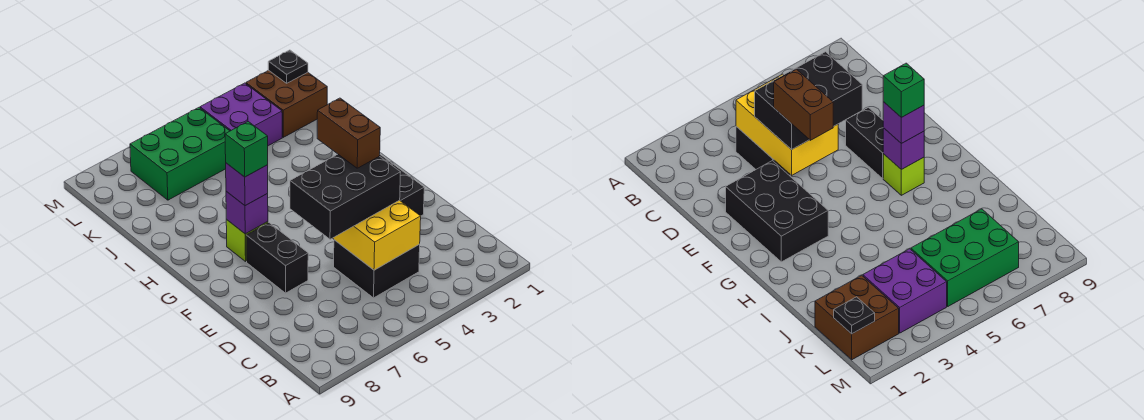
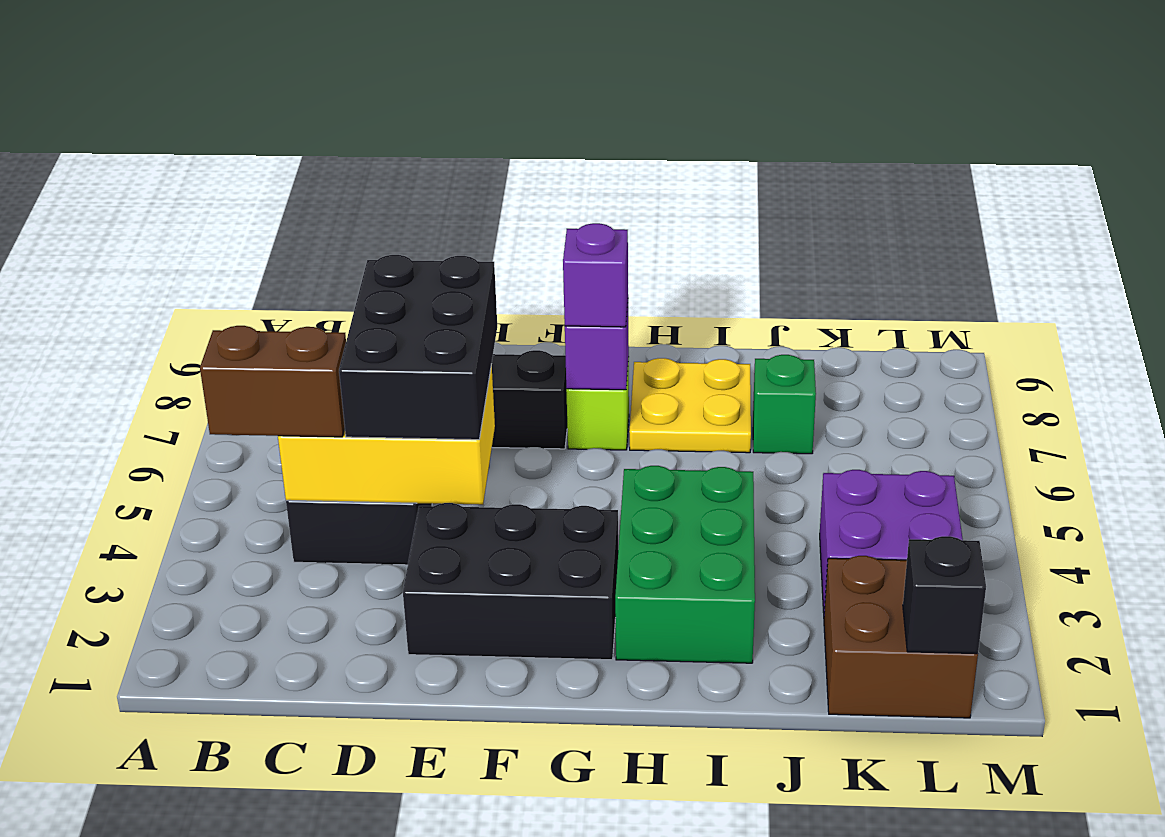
brown brick E4:F4 level 4 -> brown brick B4:C4 level 3
green brick G7 level 4 -> green brick J7 level 1
none -> yellow plate H7:I8 level 1
green brick K5:L7 level 1 -> green brick H2:I4 level 1
black plate L1 level 2 -> black brick L1 level 2

